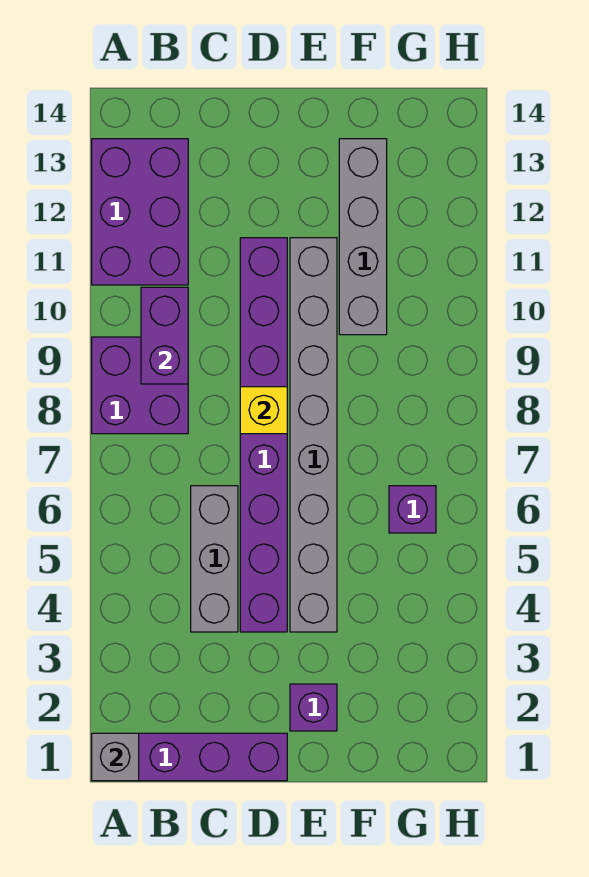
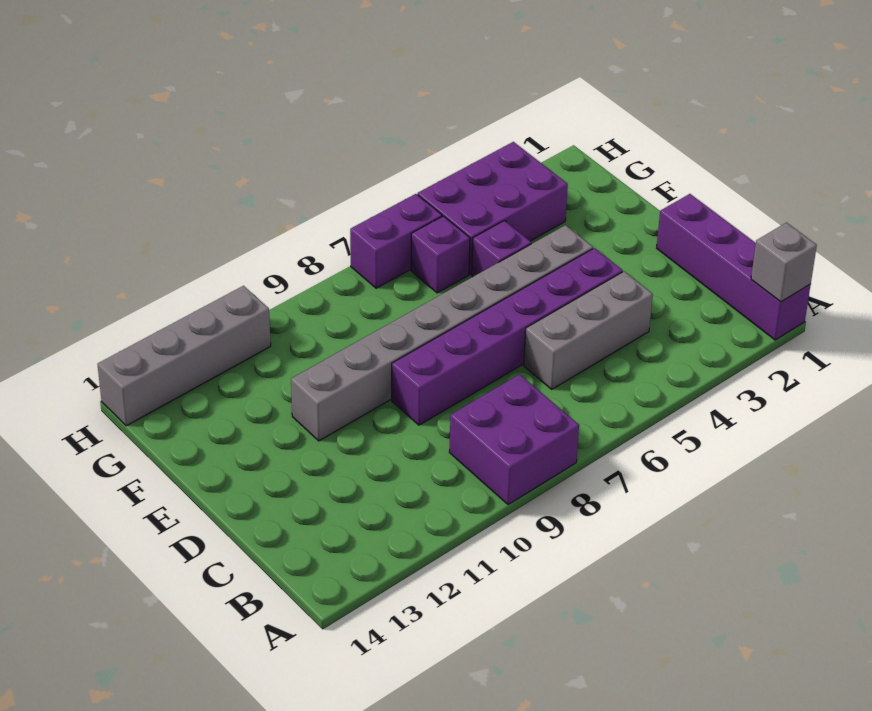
purple brick A11:B13 level 1 -> purple brick G3:H5 level 1
purple brick B9:B10 level 2 -> purple brick H6:H7 level 1
purple brick D4:D11 level 1 -> purple brick D4:D9 level 1
yellow brick D8 level 2 -> none
purple brick E2 level 1 -> purple brick F5 level 1
grey brick F10:F13 level 1 -> grey brick H11:H14 level 1

